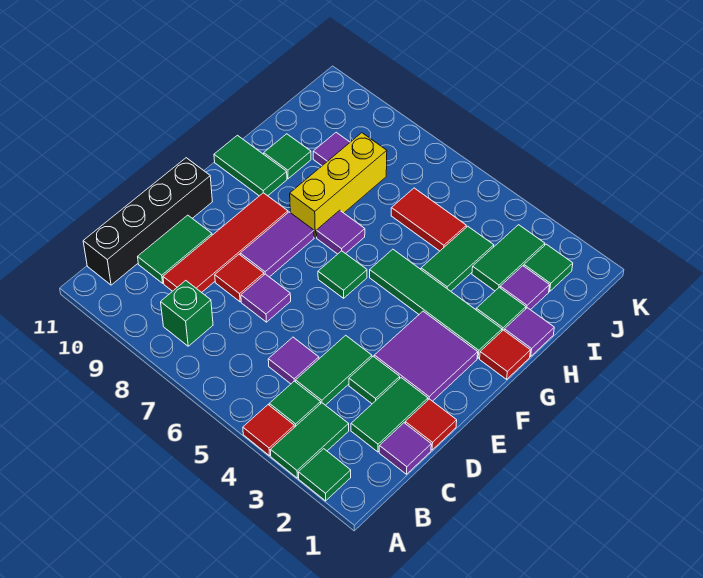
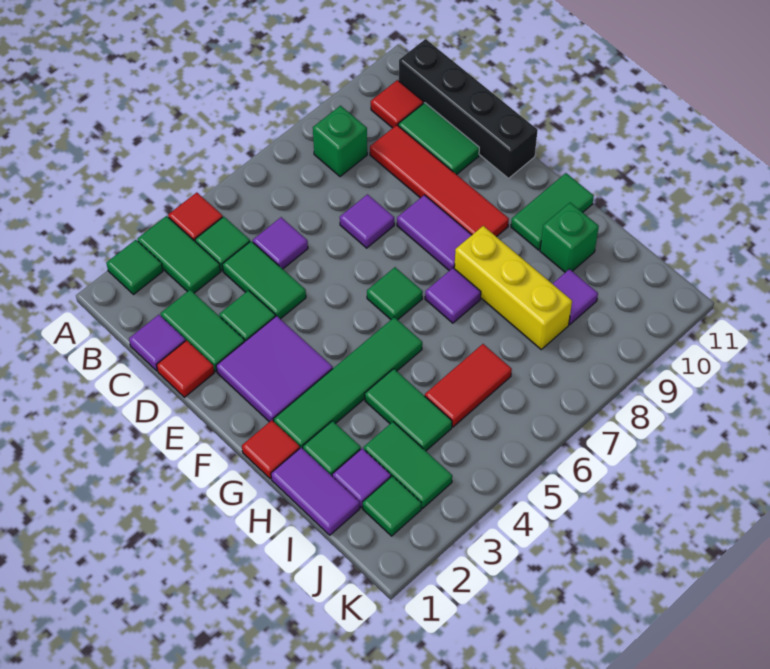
red tile D8 level 1 -> red tile B10 level 1
purple tile H1 level 1 -> purple tile H1:I1 level 1
green tile H10 level 1 -> green brick H10 level 1

